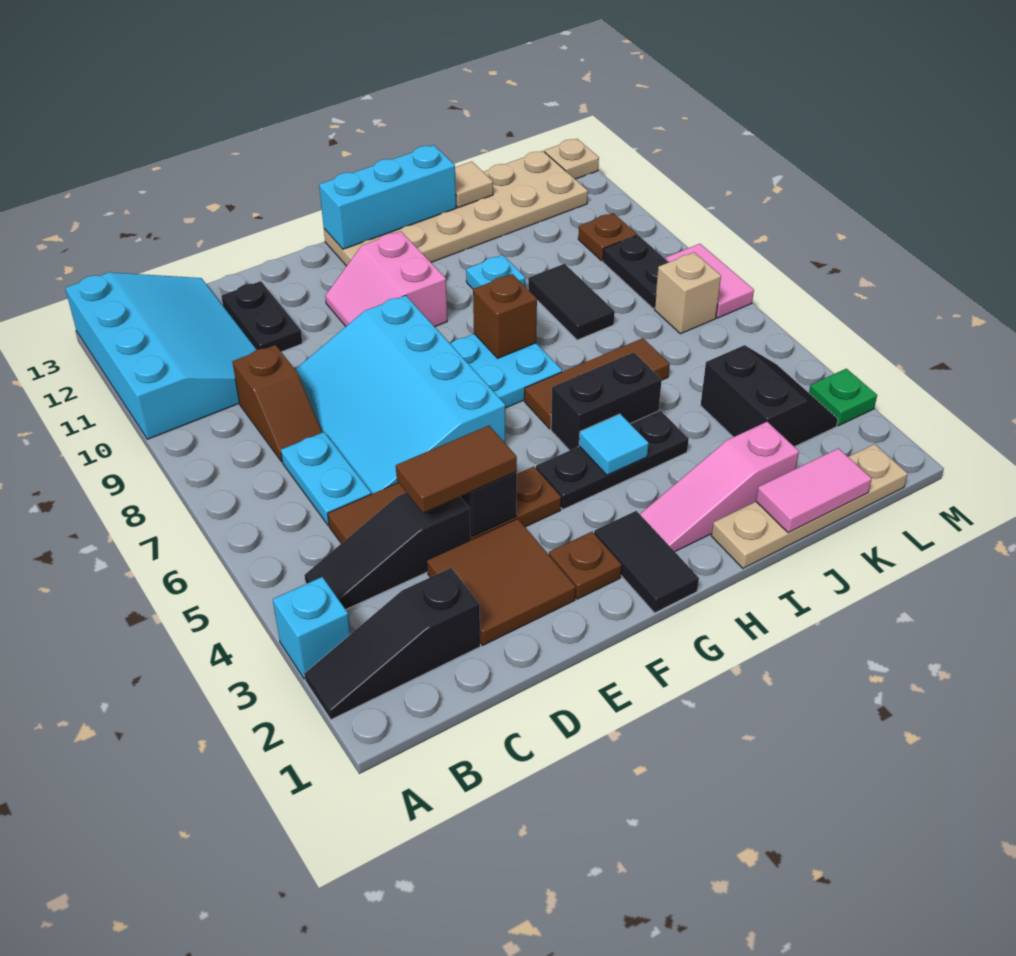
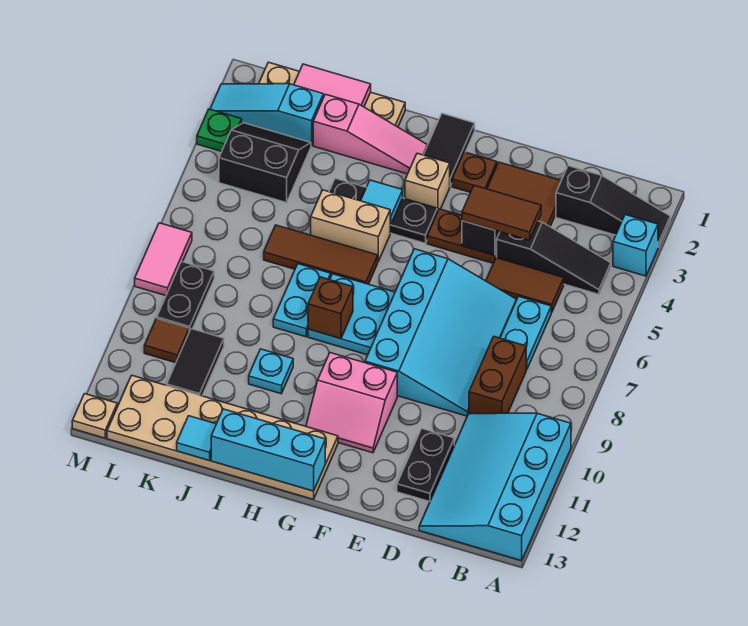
brown slope C8:C9 level 1 top 9 -> brown brick C8:C9 level 1
pink slope F10:G11 level 1 top G -> pink slope F10:G11 level 1 top 10
black brick H5:I5 level 1 -> tan brick H5:I5 level 1
none -> cyan plate I7:I8 level 1
black tile J8:J9 level 1 -> black tile K10:K11 level 1
tan tile J13 level 2 -> cyan tile J13 level 2
none -> cyan slope K2:M2 level 1 top K
black slope K3:L4 level 1 top K -> black slope K3:L4 level 1 top 4
tan brick L7 level 1 -> tan brick G3 level 1
brown plate L10 level 1 -> brown tile L10 level 1

